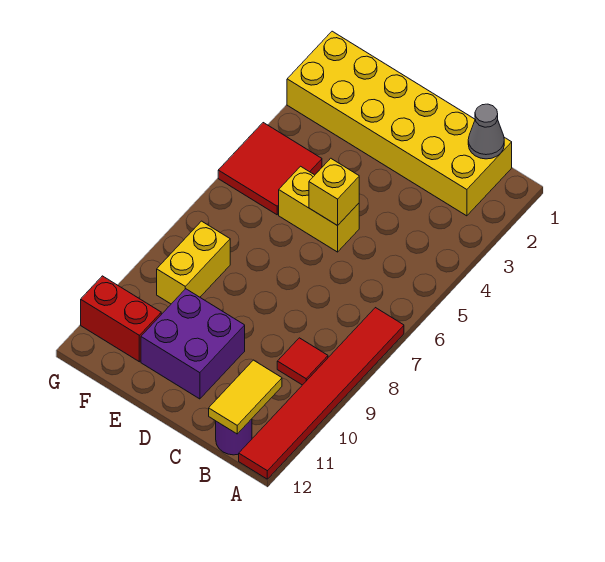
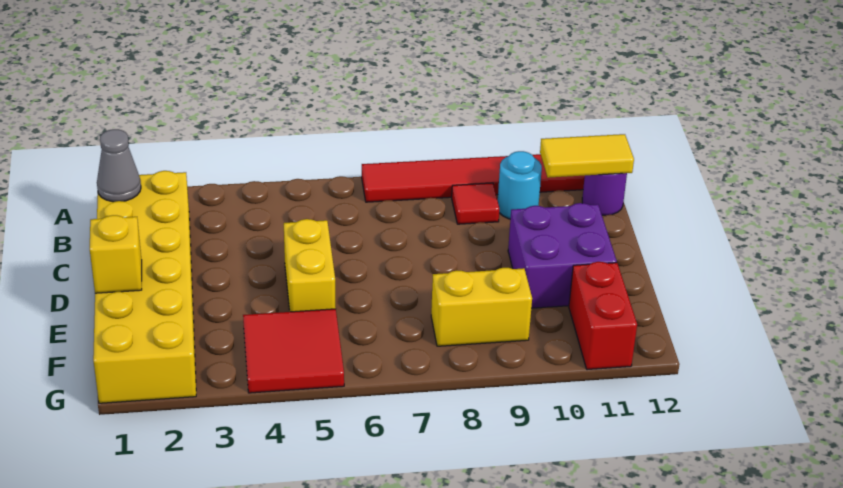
none -> cyan round brick B10 level 1
yellow brick D5 level 2 -> yellow brick E1 level 2

